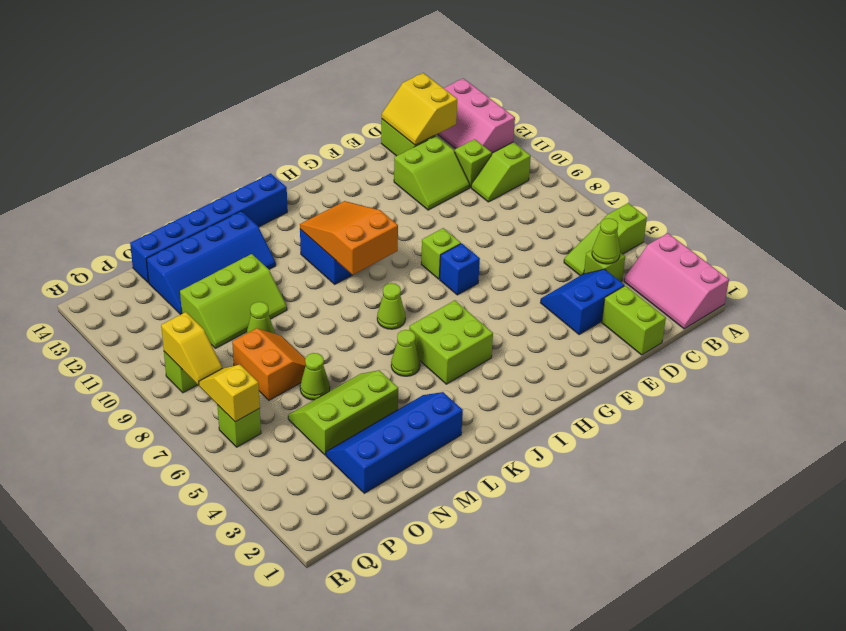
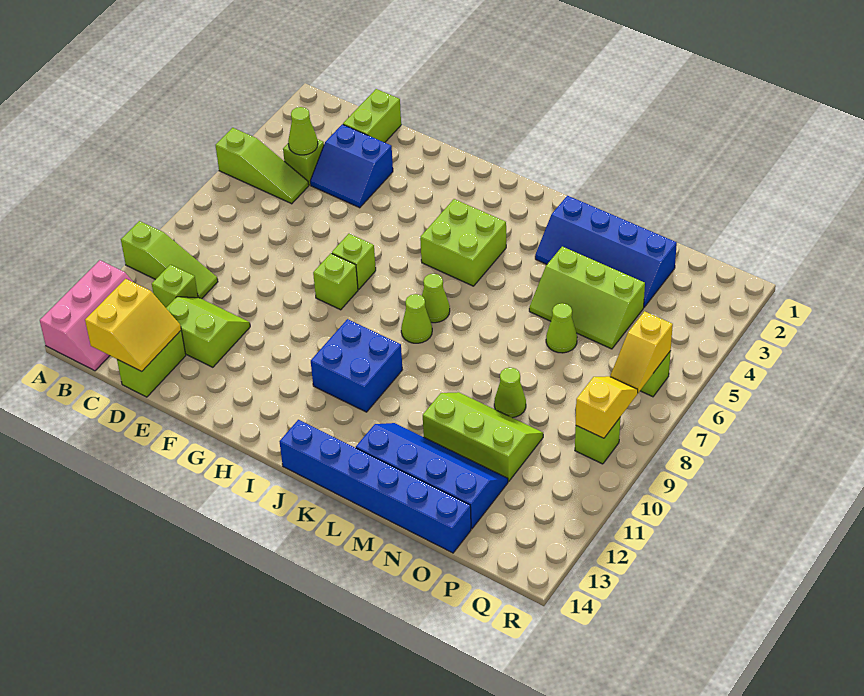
pink slope A1:B3 level 1 top A -> none
lime slope B10:C10 level 1 top B -> lime slope A10:C10 level 1 top A
blue brick G7 level 1 -> lime brick G7 level 1
orange slope I9:J11 level 2 top 9 -> none
lime cone K5 level 1 -> lime cone J8 level 1
orange slope N7:O8 level 1 top O -> none

